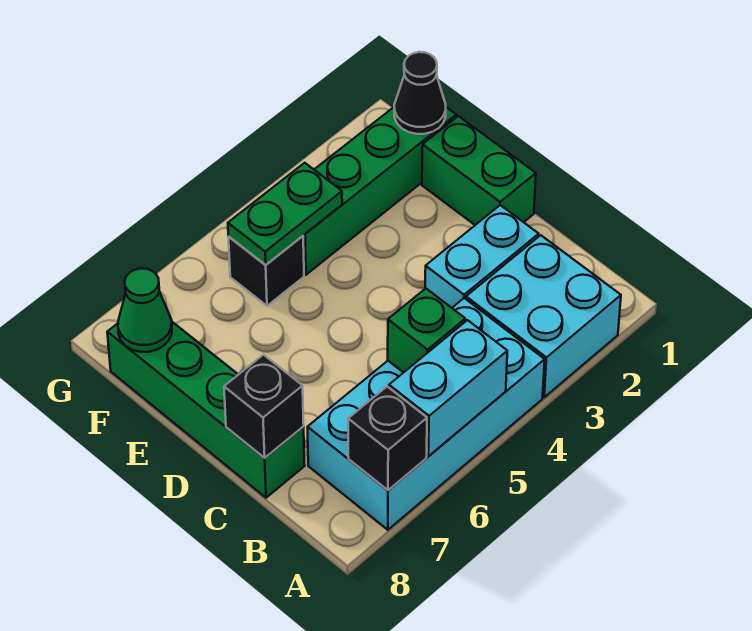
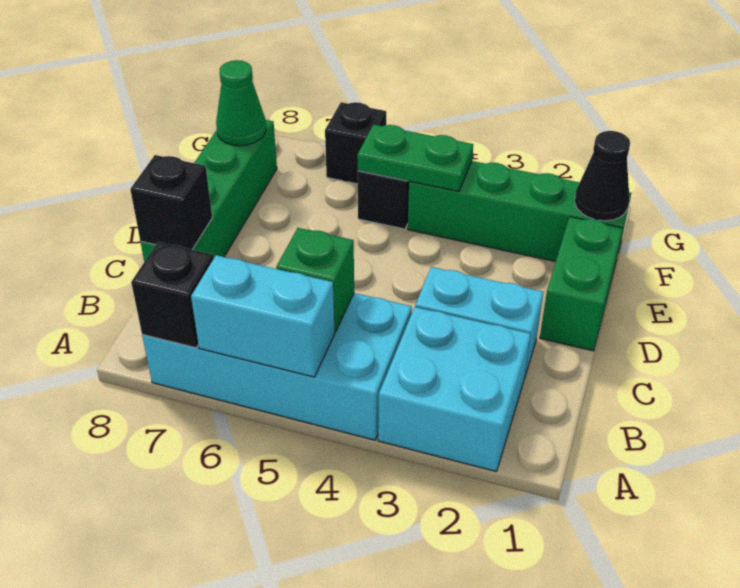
none -> black brick G6 level 1

